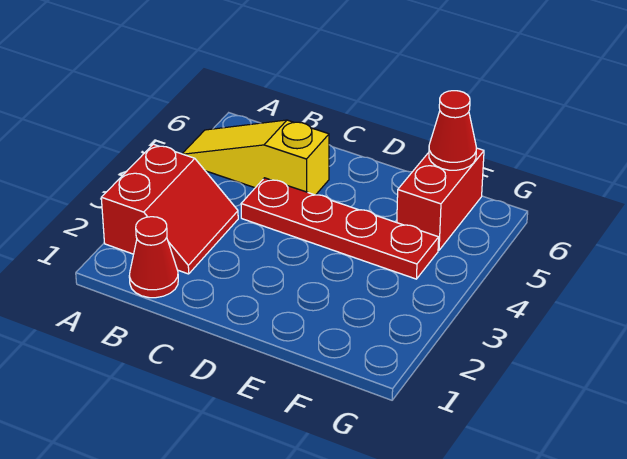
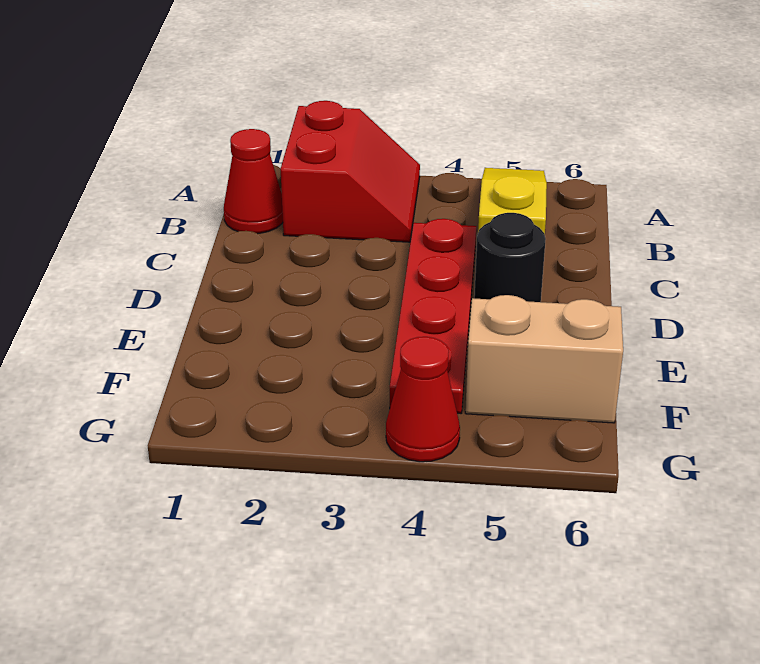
red slope A2:B3 level 1 top A -> red slope A2:B3 level 1 top 2
none -> black round brick D5 level 1
red brick F5:F6 level 1 -> tan brick F5:F6 level 1
red cone F6 level 2 -> red cone G4 level 1

